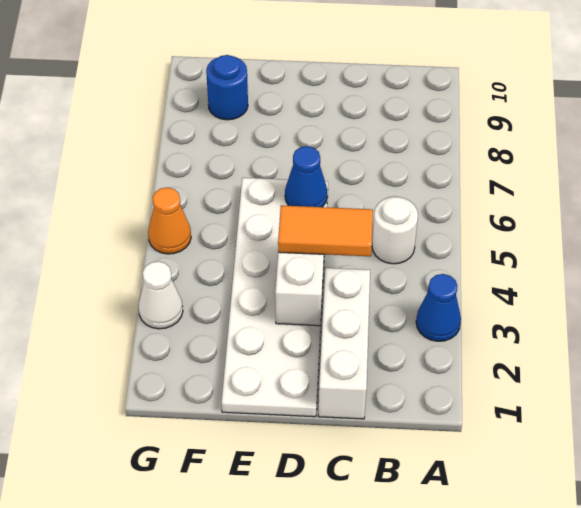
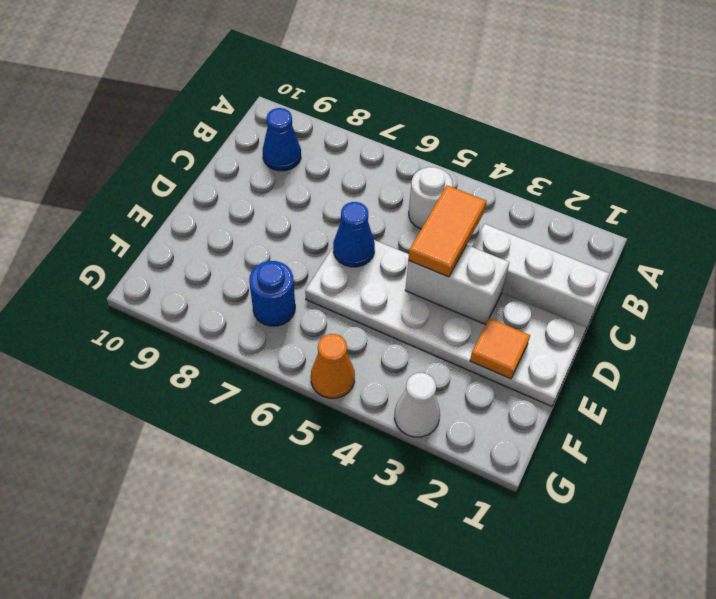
blue cone A3 level 1 -> blue cone B9 level 1
none -> orange tile E2 level 2
blue round brick F9 level 1 -> blue round brick F7 level 1

